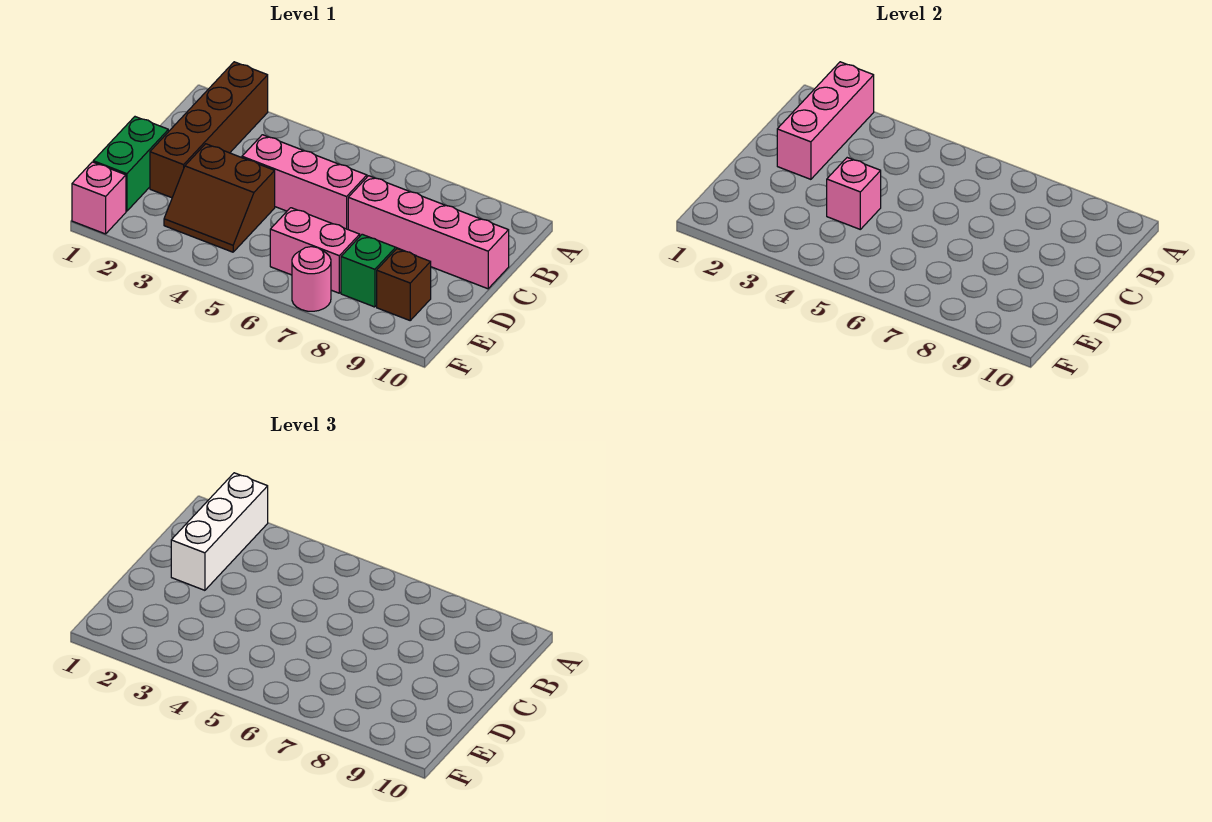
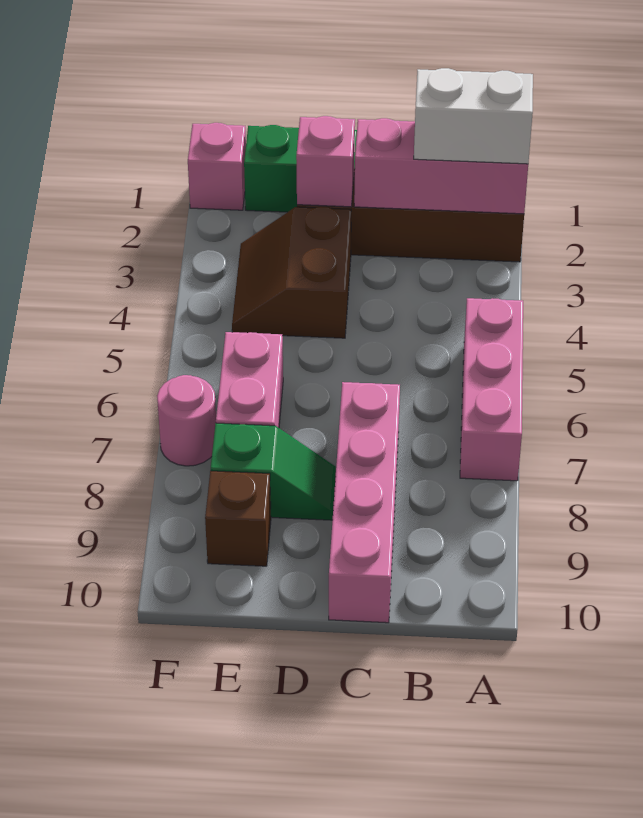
white brick A2:C2 level 3 -> white brick A2:B2 level 3
pink brick C4:C6 level 1 -> pink brick A5:A7 level 1
pink brick D4 level 2 -> pink brick D2 level 2

